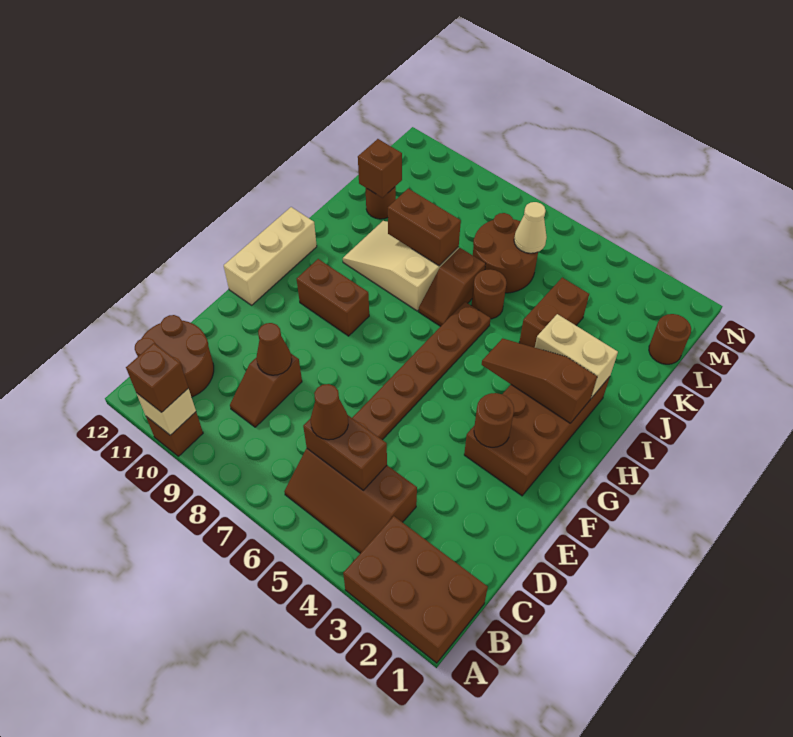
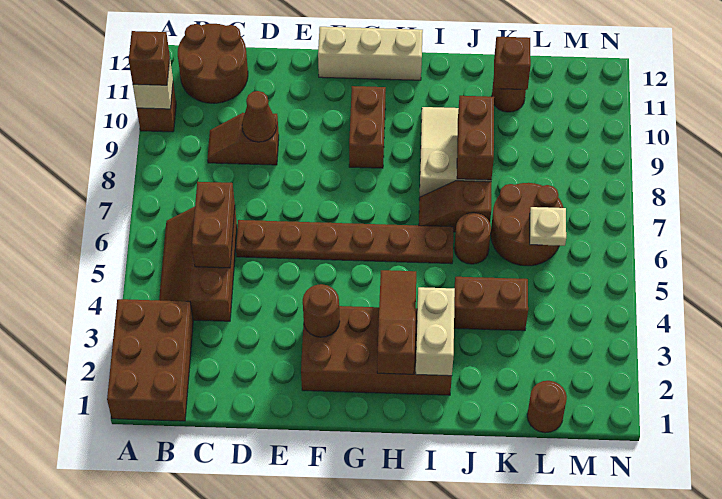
brown cone C6 level 3 -> none
tan cone L6 level 2 -> tan plate L6 level 2

